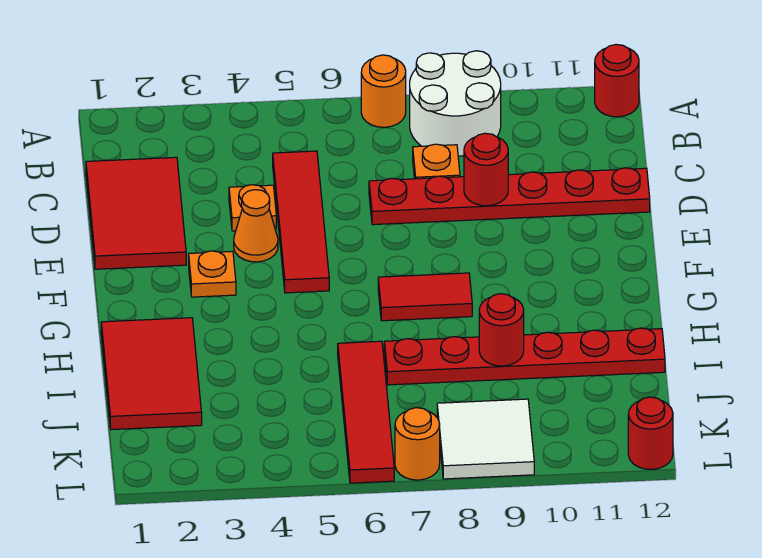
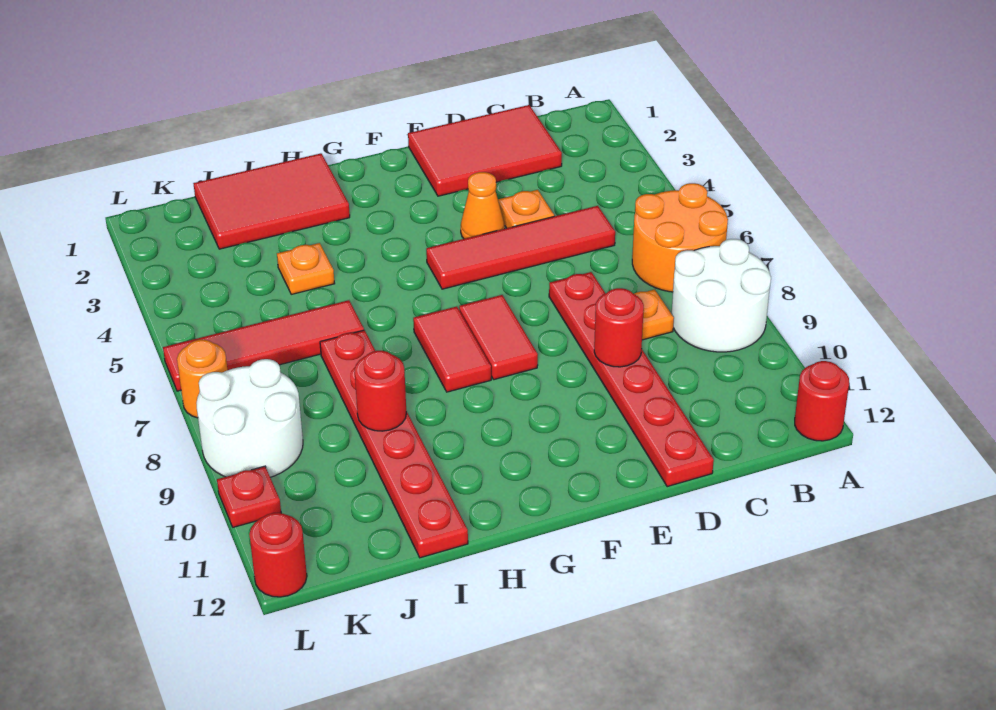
orange round brick A7 level 1 -> orange round brick A6:B7 level 1
orange plate F3 level 1 -> orange plate I4 level 1
none -> red tile F7:F8 level 1
white tile K8:L9 level 1 -> white round brick K8:L9 level 1
none -> red plate L10 level 1

